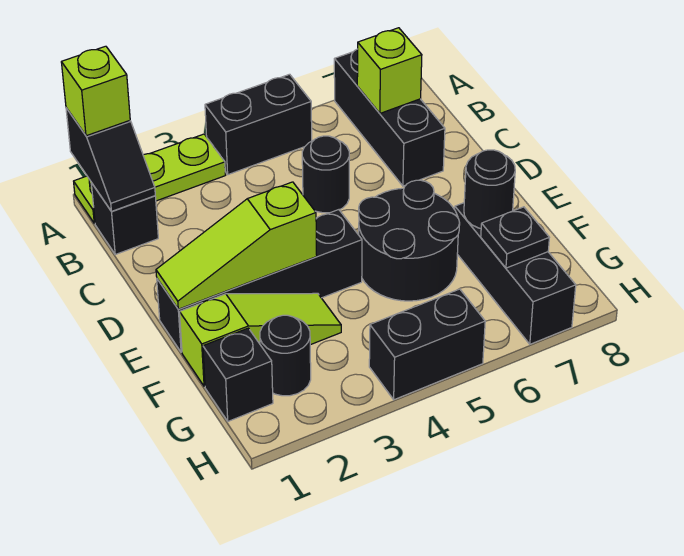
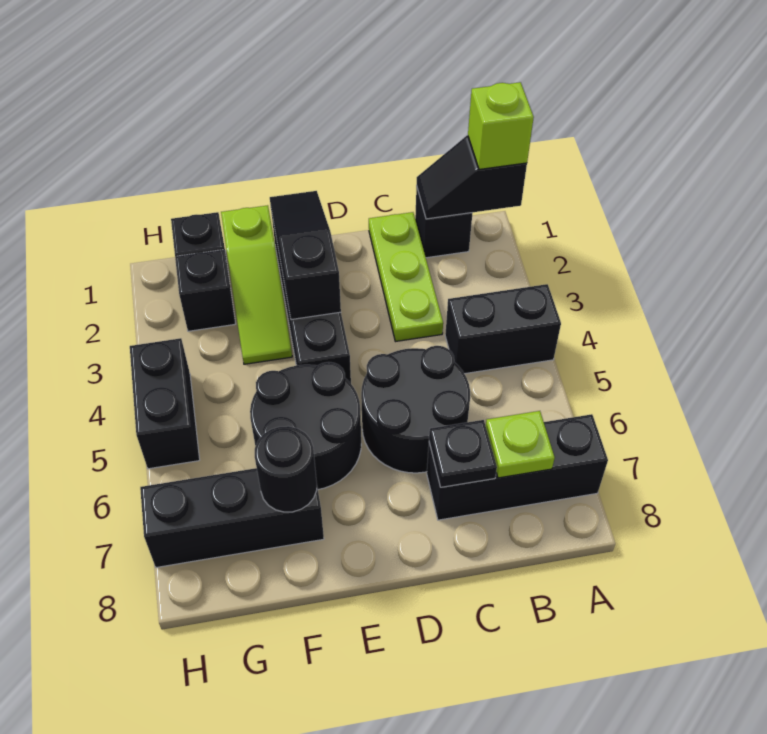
lime plate A1:A3 level 1 -> lime plate C1:C3 level 1
black brick A4:A5 level 1 -> black brick A4:B4 level 1
lime brick B7 level 2 -> lime plate B7 level 2
black round brick C5 level 1 -> black round brick C5:D6 level 1
lime slope E1:E3 level 2 top 3 -> black slope E1:E3 level 2 top 3
black round brick G2 level 1 -> black brick G2 level 1
black plate G7 level 2 -> black plate C7 level 2

